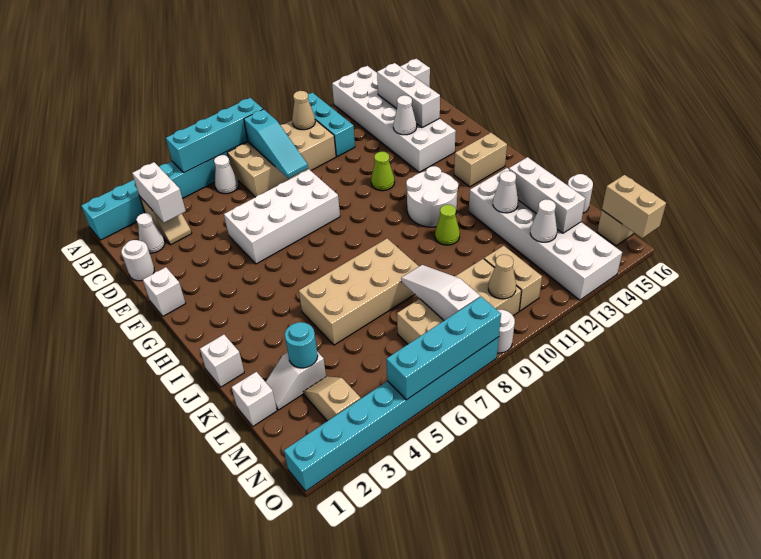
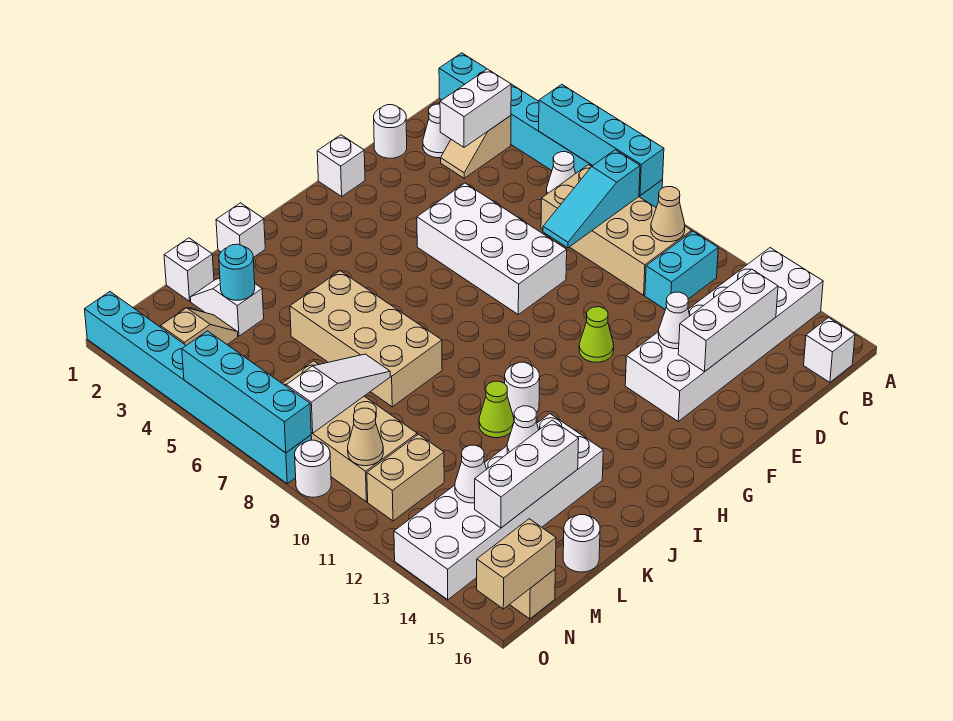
cyan brick A11:C11 level 1 -> cyan brick B11:C11 level 1
white round brick H11:I12 level 1 -> white round brick I11 level 1
tan brick H14:H15 level 1 -> none

